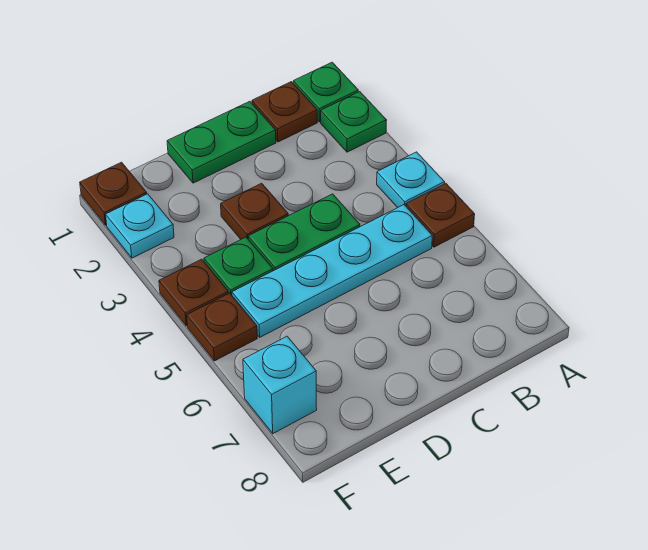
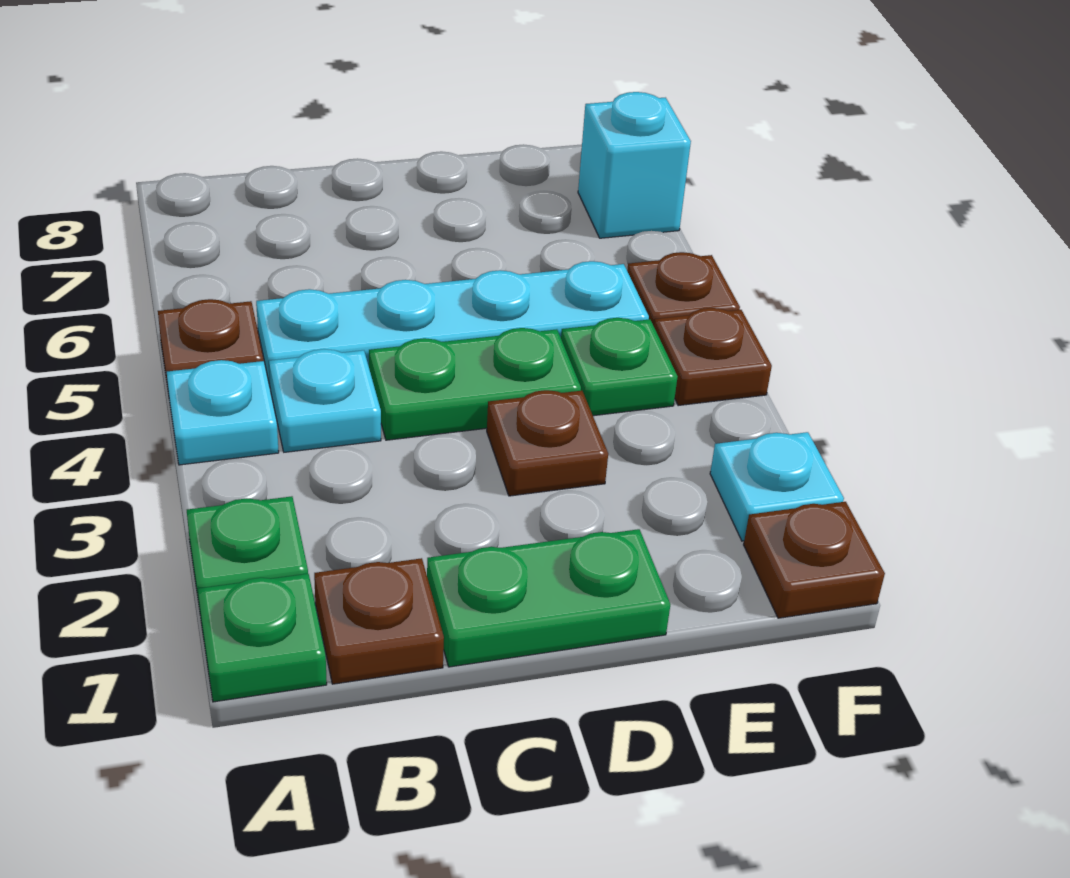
none -> cyan plate B4 level 1

